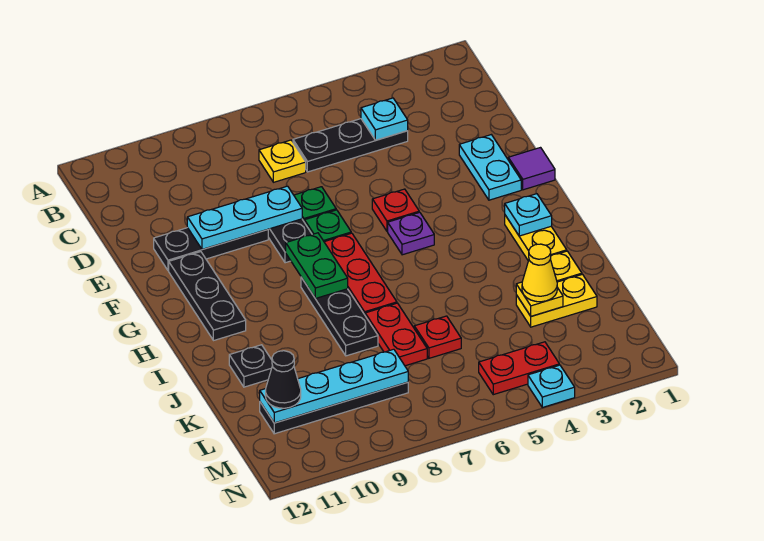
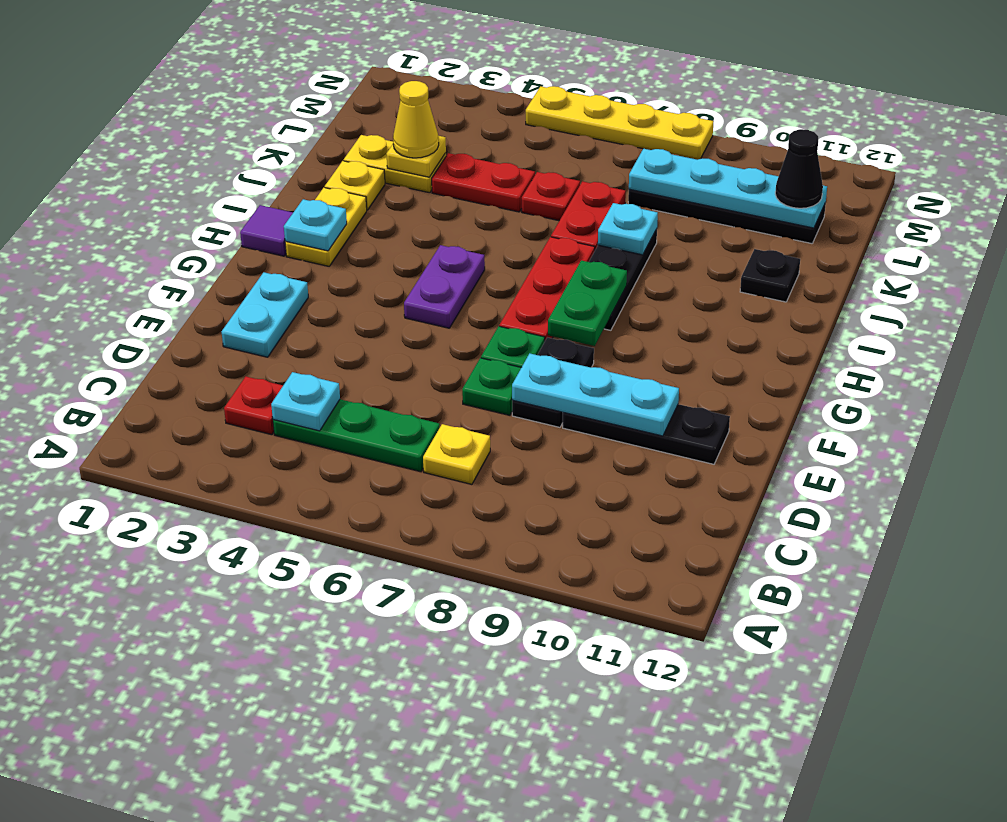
black plate C4:C6 level 1 -> green plate C4:C6 level 1
purple tile F1 level 1 -> purple tile H1 level 1
red plate F5 level 1 -> red plate C3 level 1
black plate F11:H11 level 1 -> none
purple plate G5 level 1 -> purple plate G5:H5 level 1
red plate M4:M5 level 1 -> red plate K4:K5 level 1
cyan plate N4 level 1 -> cyan plate J8 level 2
none -> yellow plate N5:N8 level 1

